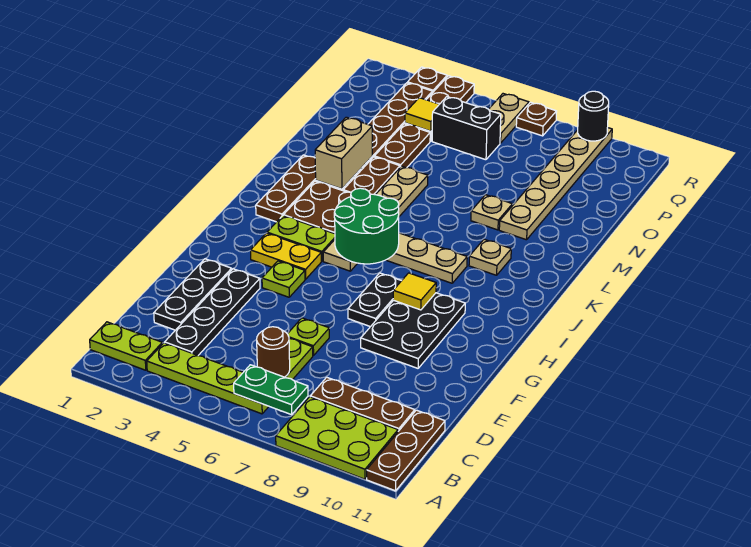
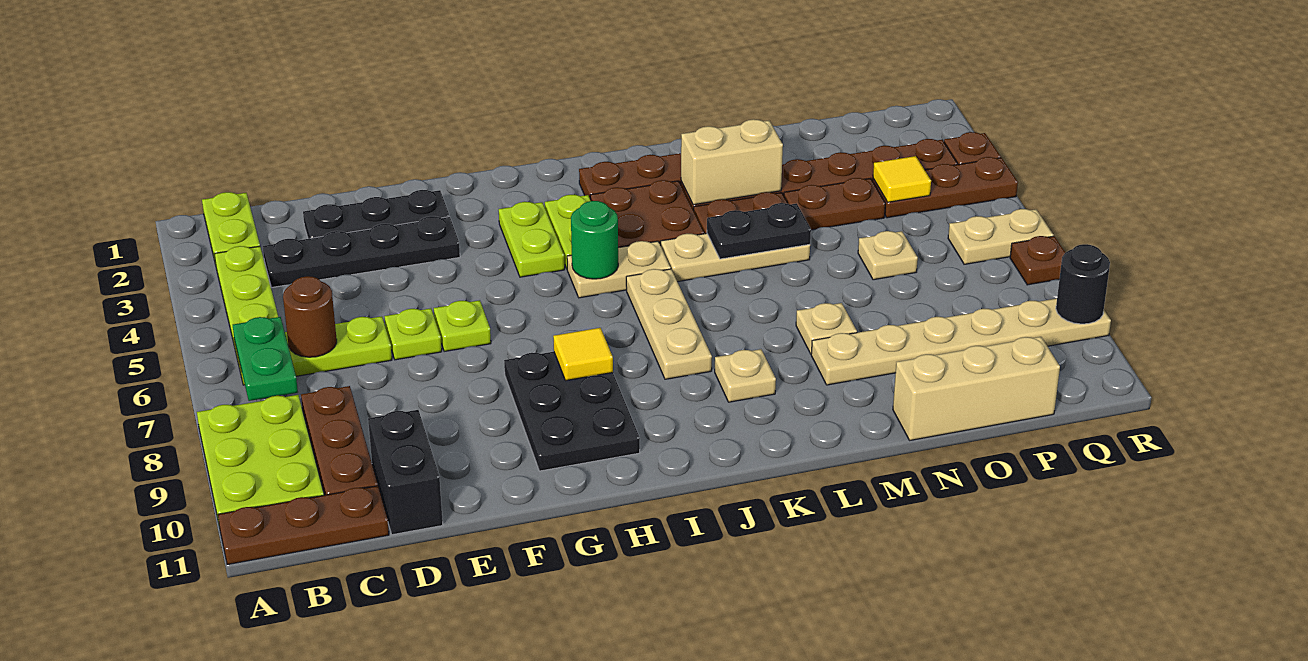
black plate F8:H9 level 1 -> black plate G8:H10 level 1
lime plate G4 level 1 -> lime plate F6 level 1
black plate G7:H7 level 1 -> black plate L5:M5 level 2
yellow plate H3:H4 level 1 -> lime plate H3:H4 level 1
green round brick I5:J6 level 2 -> green round brick I5 level 2
none -> tan brick N11:P11 level 1
none -> tan plate O6 level 1
black brick P5:P6 level 1 -> black brick D10:D11 level 1

